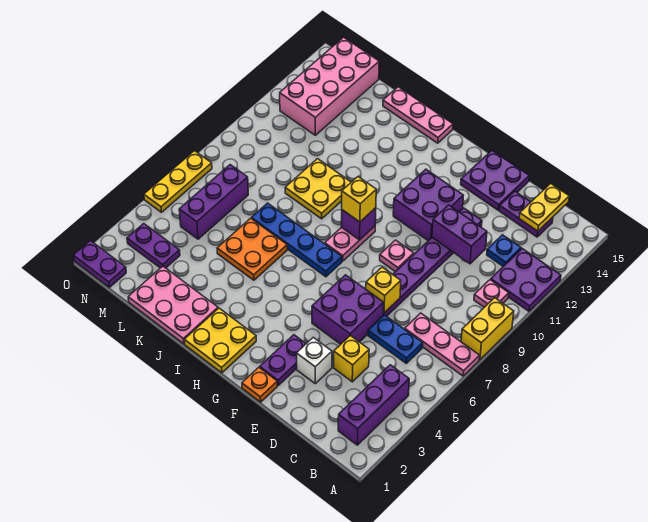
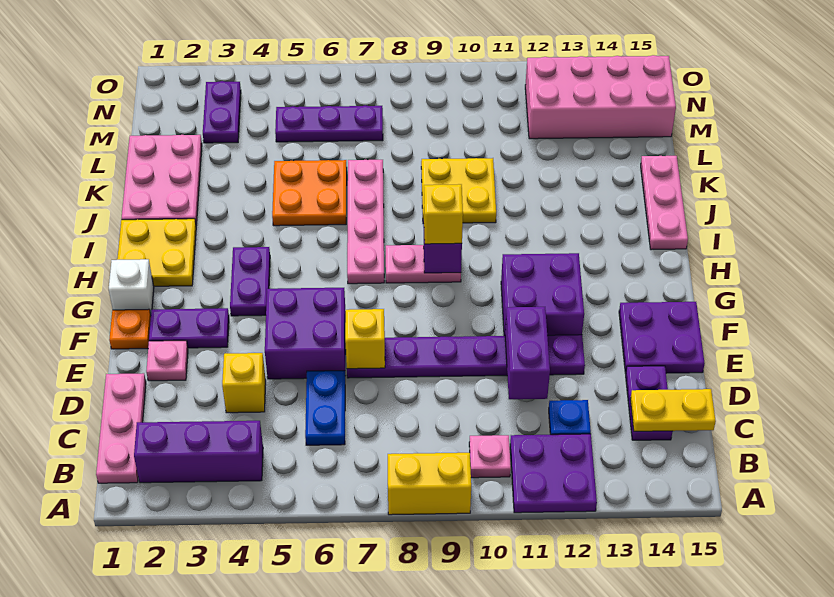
pink plate A7:C7 level 1 -> pink plate B1:D1 level 1
white brick E3 level 1 -> white brick G1 level 1
pink plate F9 level 1 -> pink plate E2 level 1
blue plate H7:K7 level 1 -> pink plate H7:K7 level 1
purple brick M5:M7 level 1 -> purple plate M5:M7 level 1
purple plate N1:O1 level 1 -> purple plate G4:H4 level 1
yellow plate O5:O7 level 1 -> none

